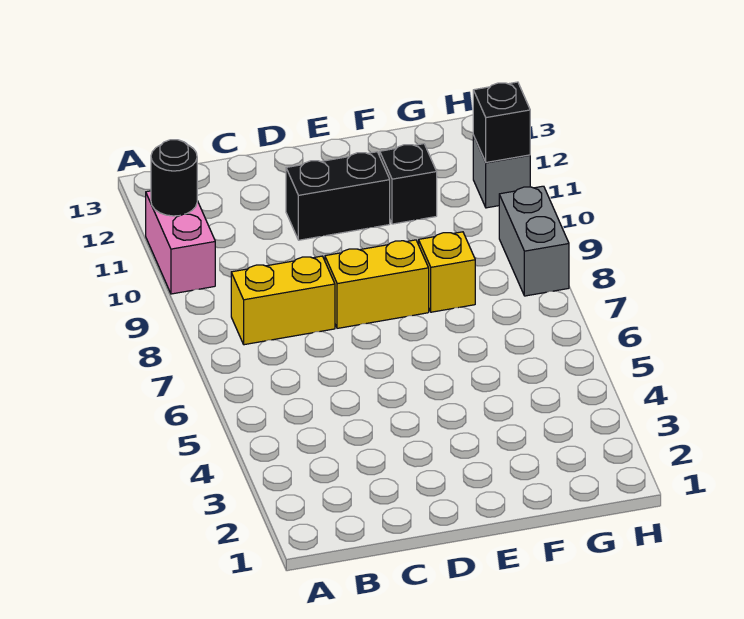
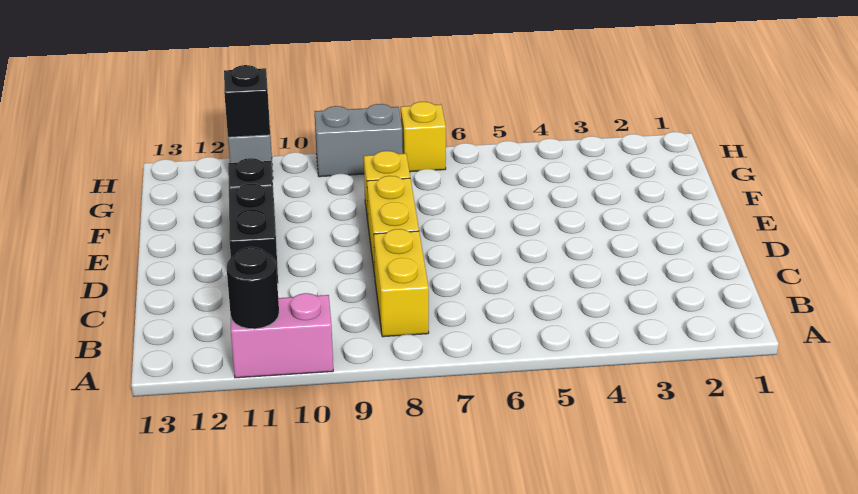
none -> yellow brick H7 level 1

